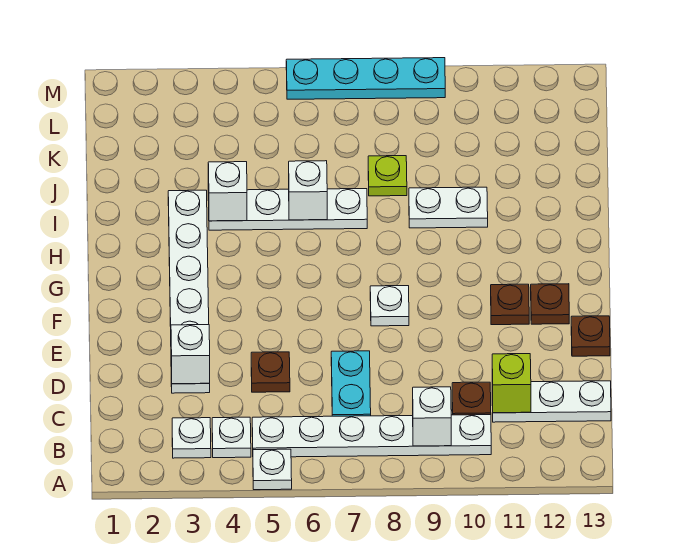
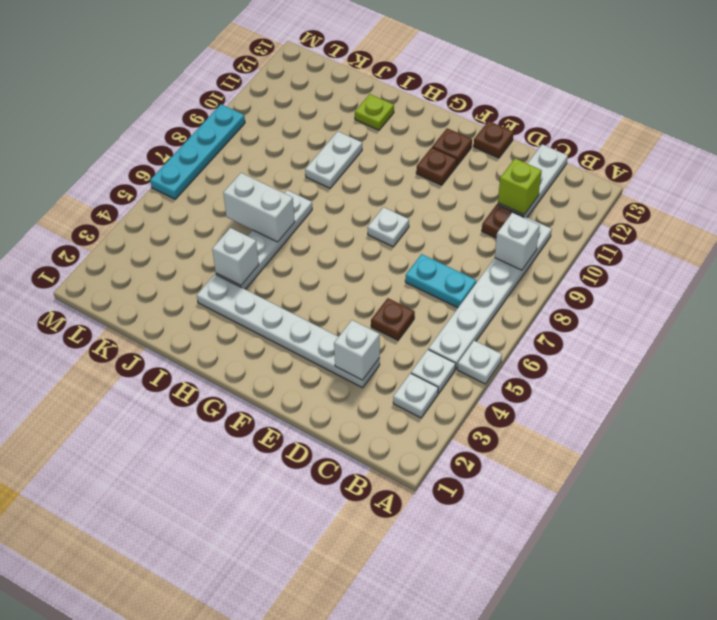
white brick I6 level 2 -> white brick I6:J6 level 2
lime plate J8 level 1 -> lime plate I12 level 1

